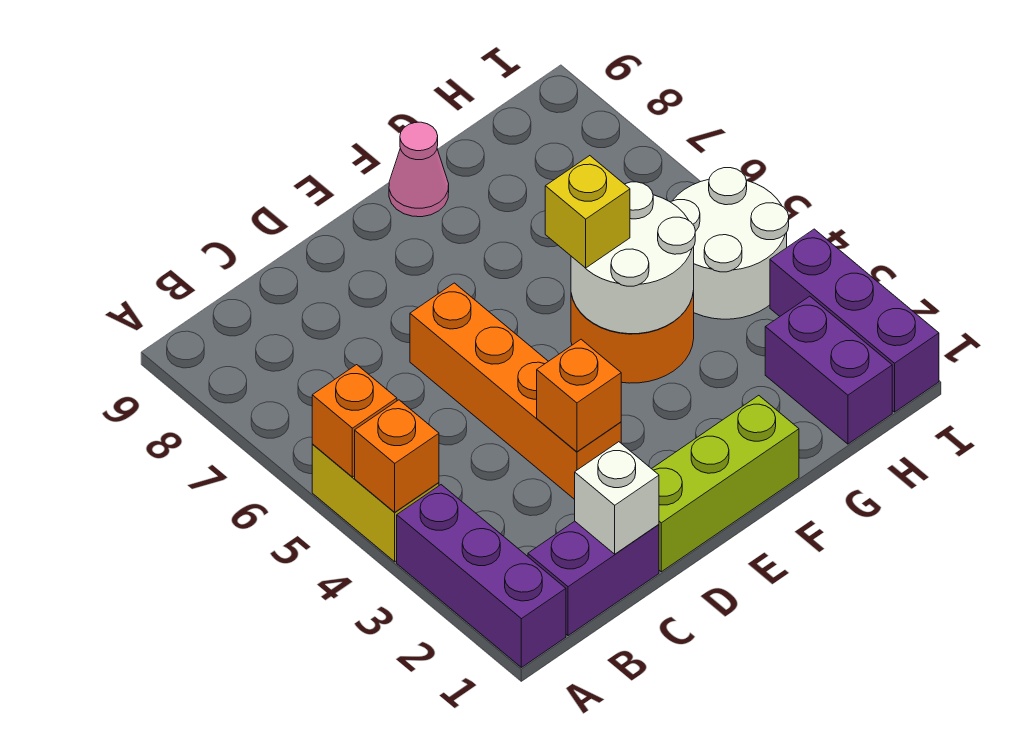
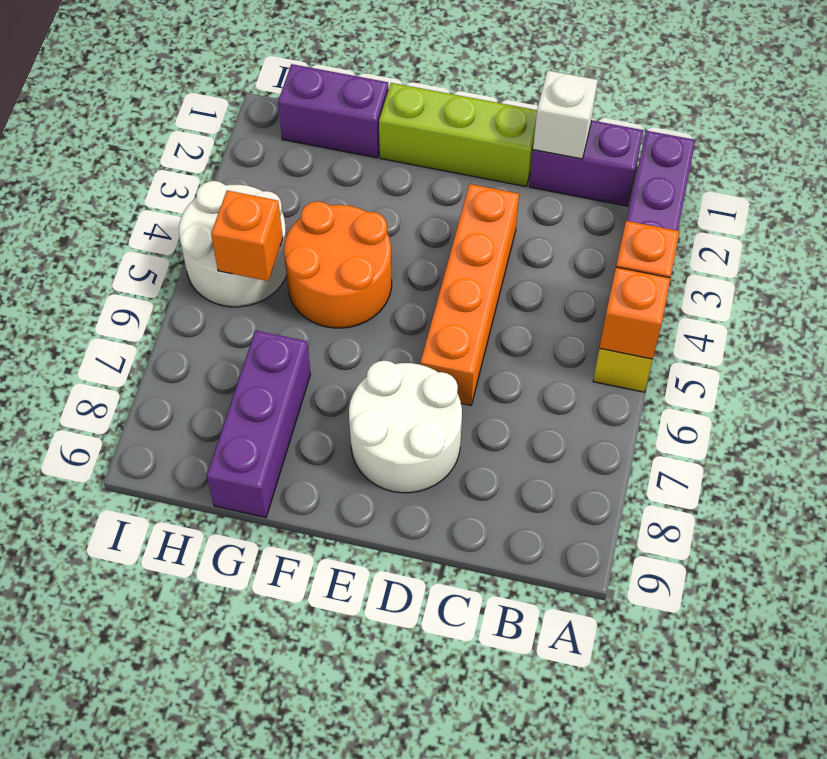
orange brick D3 level 2 -> orange brick H5 level 2
white round brick F4:G5 level 2 -> white round brick D7:E8 level 1
yellow brick F5 level 3 -> none
pink cone F9 level 1 -> none
purple brick H1:H2 level 1 -> purple brick G1:H1 level 1
purple brick I1:I3 level 1 -> purple brick G7:G9 level 1

